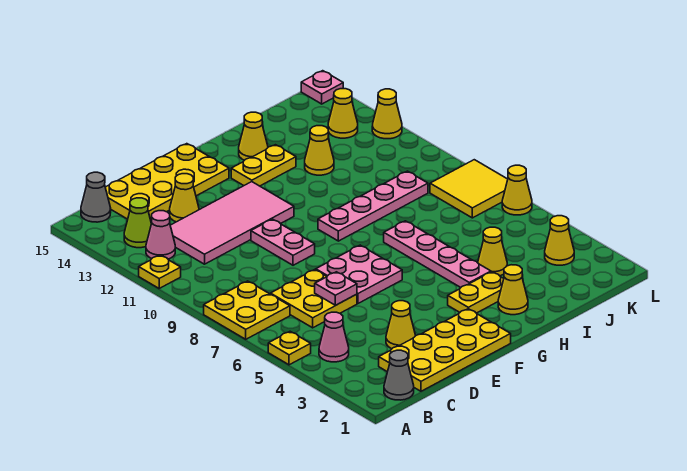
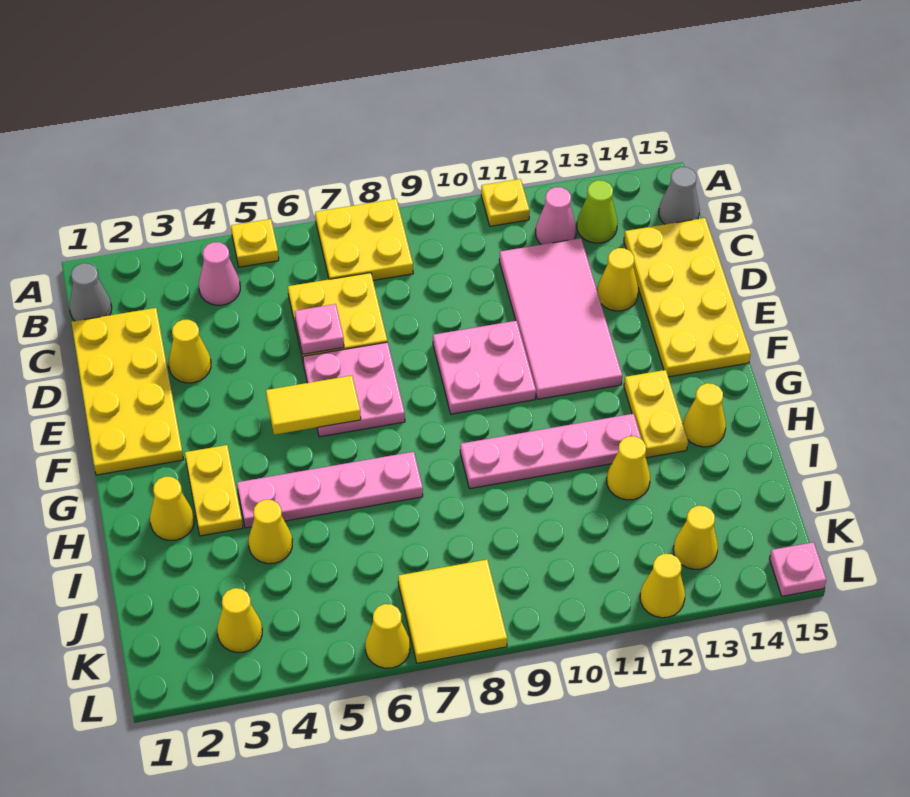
pink plate E9:E10 level 1 -> pink plate E9:F10 level 1
none -> yellow tile F5:F6 level 2
pink plate G9:J9 level 1 -> pink plate H9:H12 level 1

